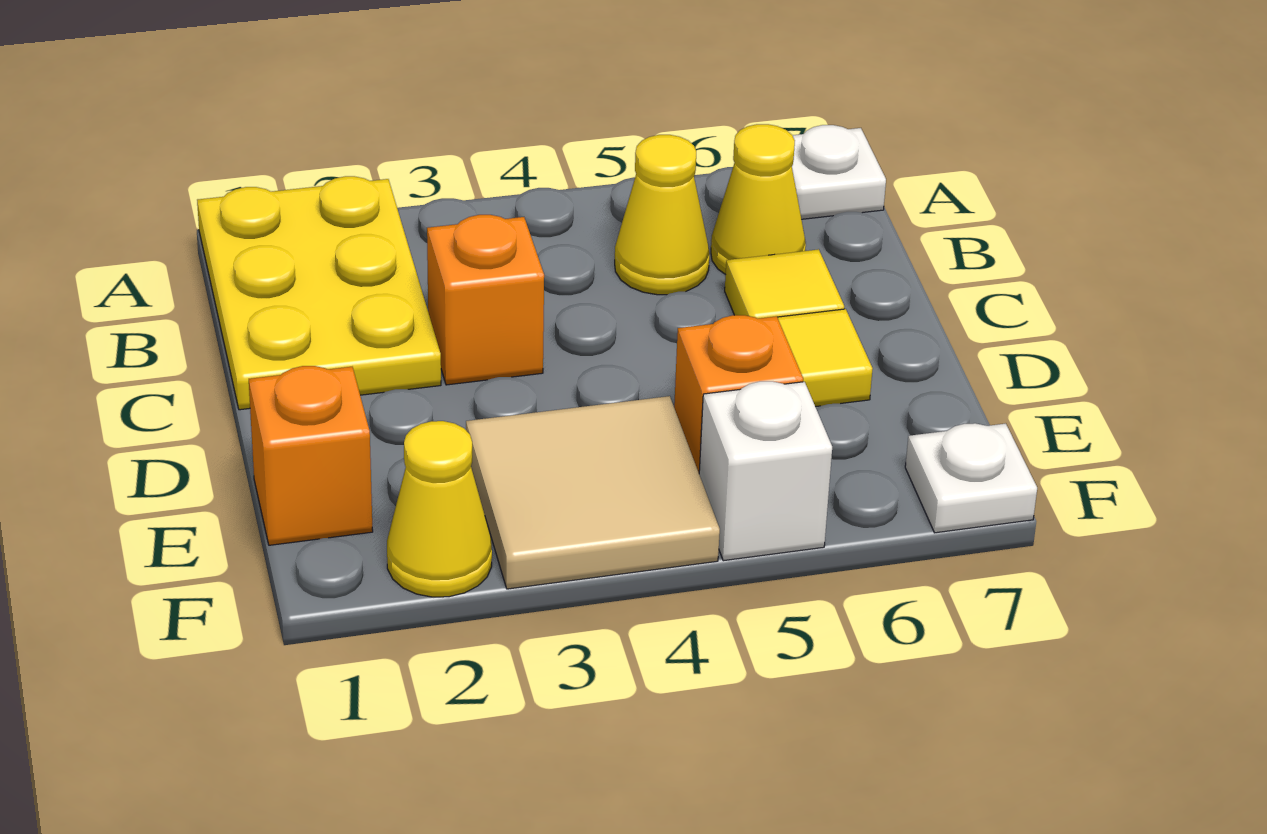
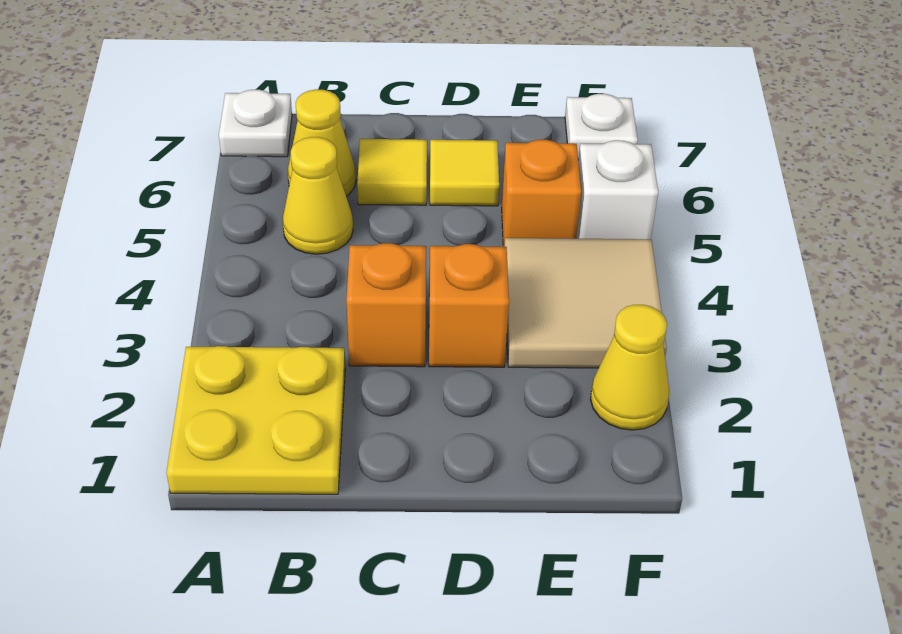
yellow plate A1:C2 level 1 -> yellow plate A1:B2 level 1
orange brick E1 level 1 -> orange brick D3 level 1

